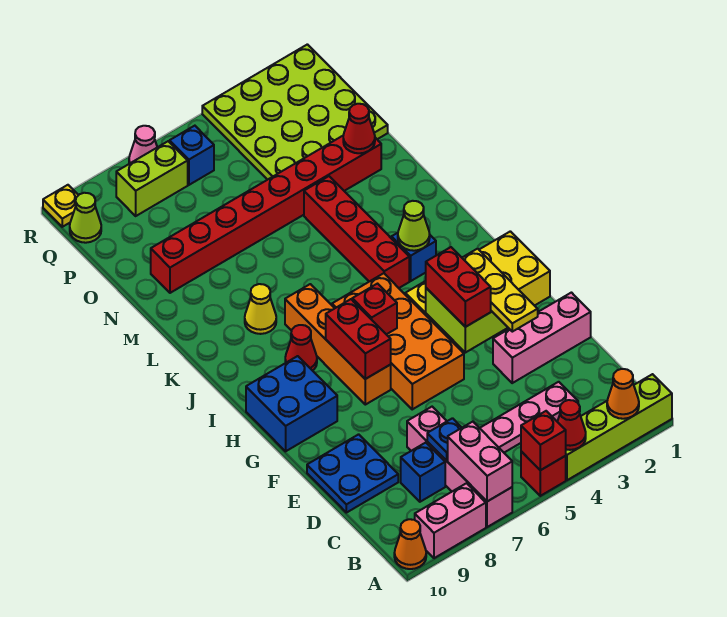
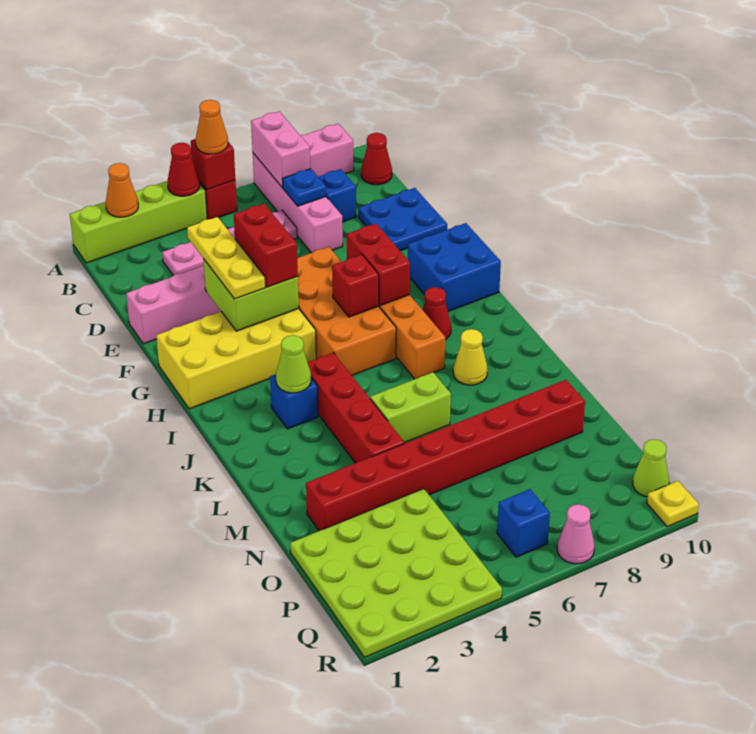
orange cone A10 level 1 -> orange cone A5 level 3
red cone N2 level 2 -> red cone B10 level 1
lime brick Q7:Q8 level 1 -> lime brick L5:L6 level 1

